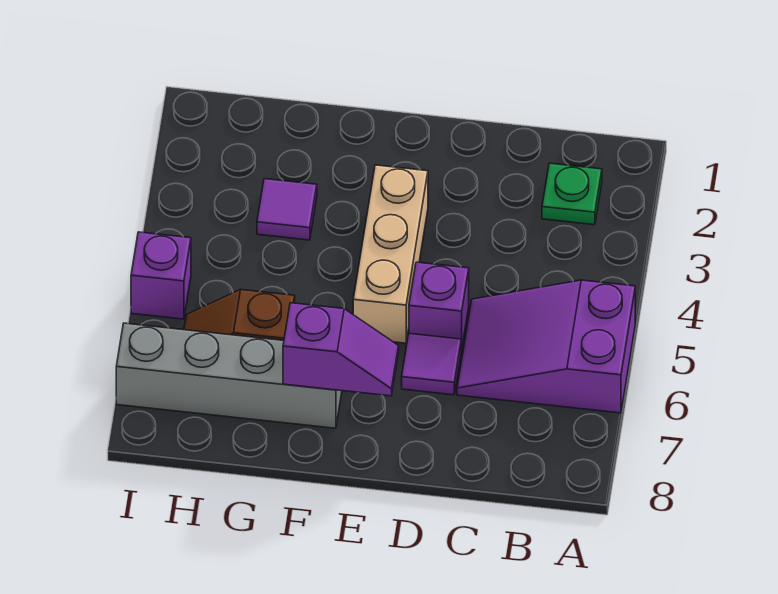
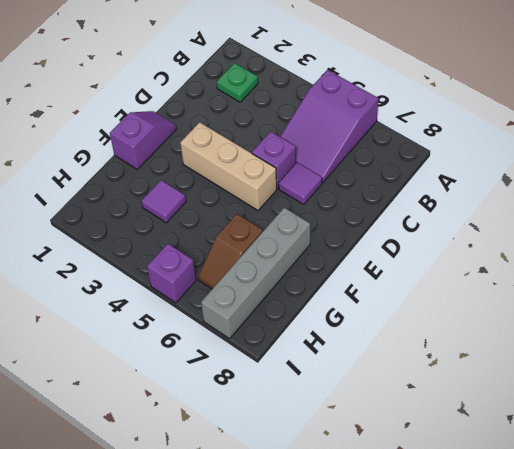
purple slope E7:F7 level 2 top F -> purple slope E1:F1 level 1 top F

